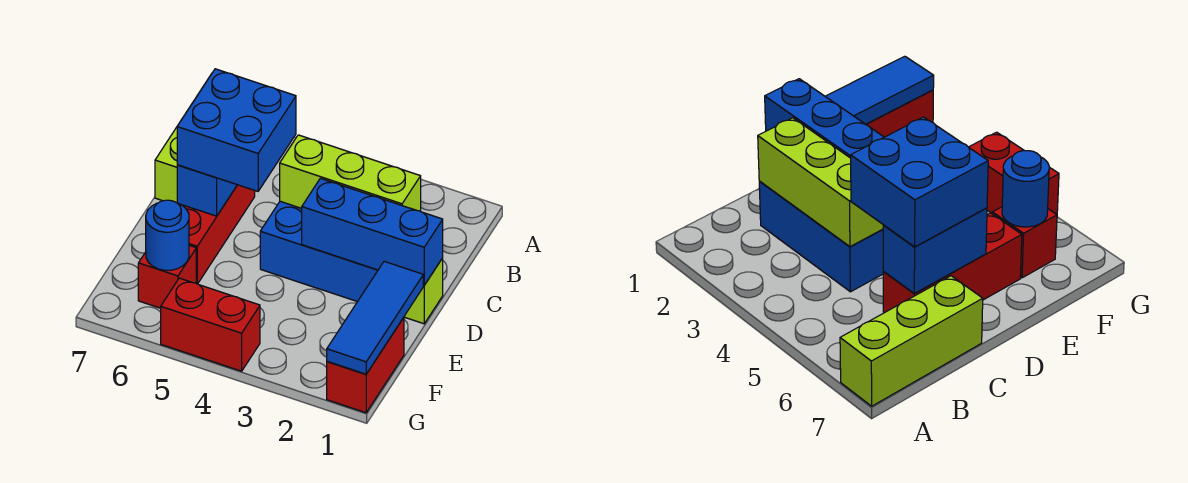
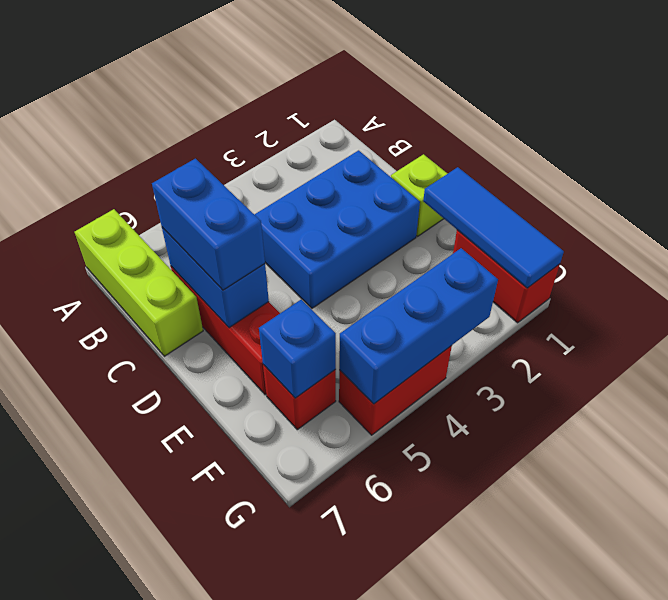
lime brick C2:C4 level 2 -> none
blue brick C5:D6 level 3 -> blue brick C6:D6 level 3
blue brick D1:D3 level 2 -> blue brick G3:G5 level 2
blue round brick F6 level 2 -> blue brick F6 level 2

